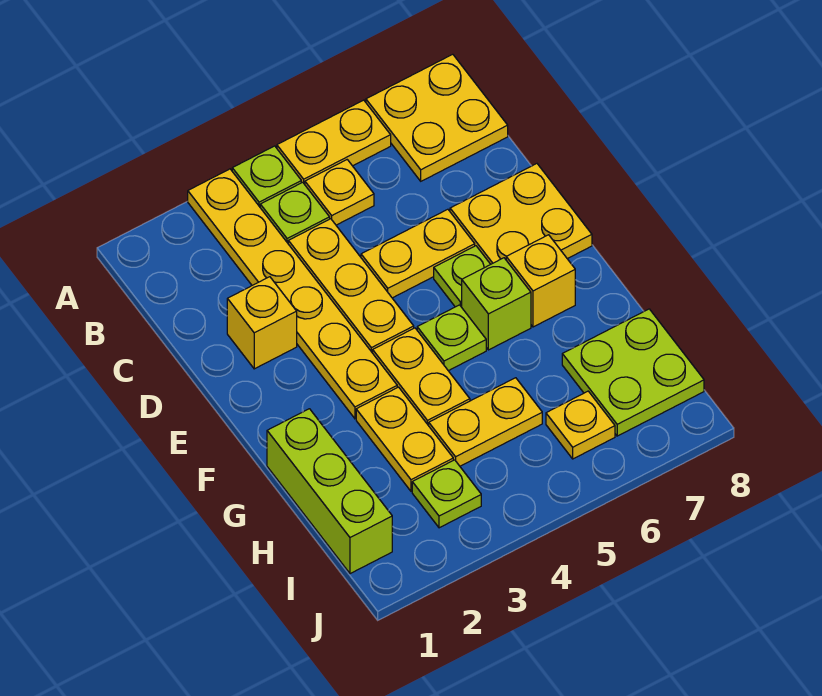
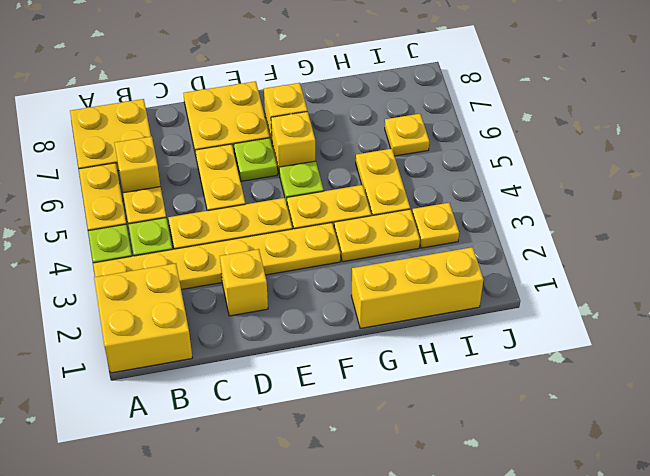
none -> yellow brick A1:B2 level 1
none -> yellow brick B6 level 1
lime brick F6 level 1 -> yellow brick F6 level 1
lime brick G1:I1 level 1 -> yellow brick G1:I1 level 1
lime plate H7:I8 level 1 -> none
lime plate I3 level 1 -> yellow plate I3 level 1

